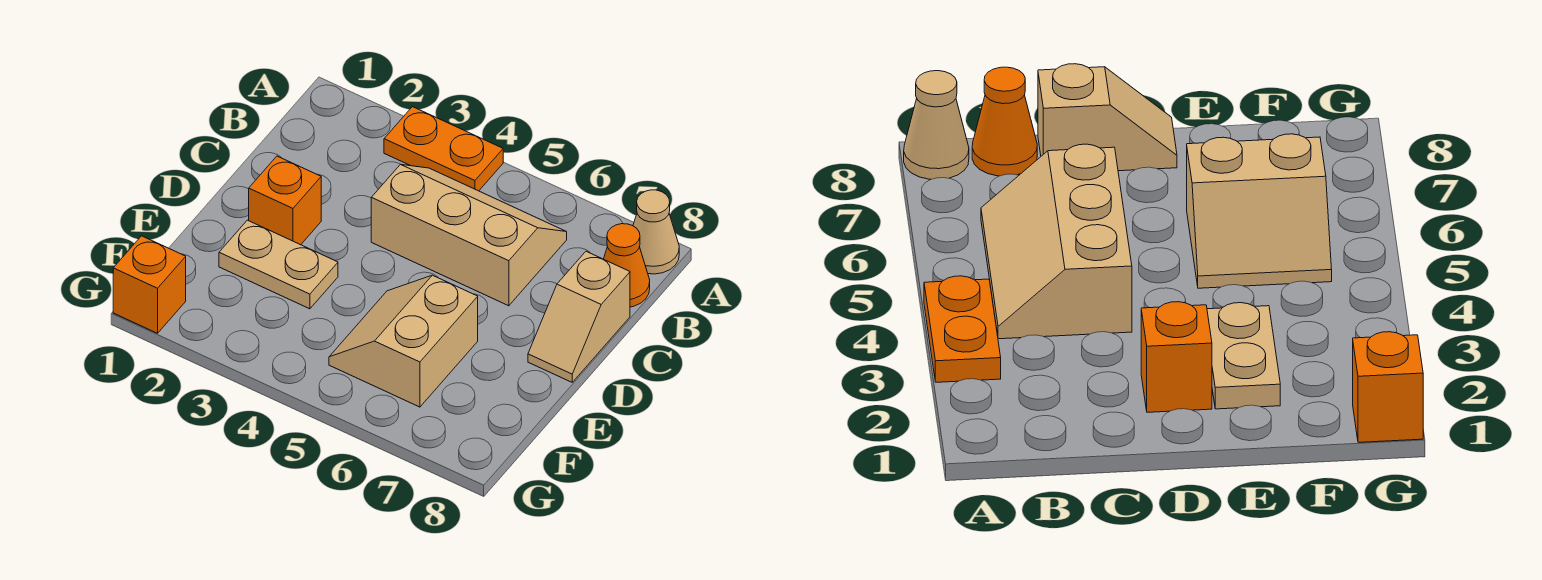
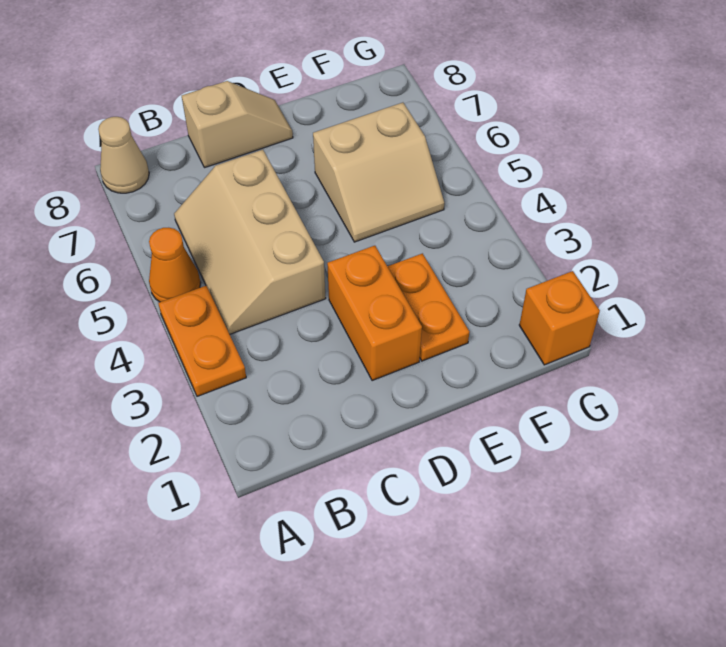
orange cone B8 level 1 -> orange cone A5 level 1
orange brick D2 level 1 -> orange brick D2:D3 level 1
tan plate E2:E3 level 1 -> orange plate E2:E3 level 1

